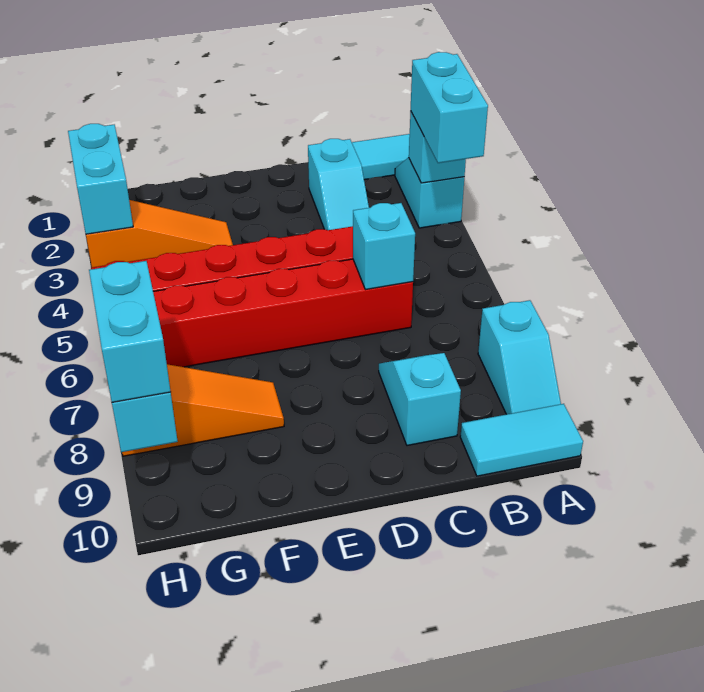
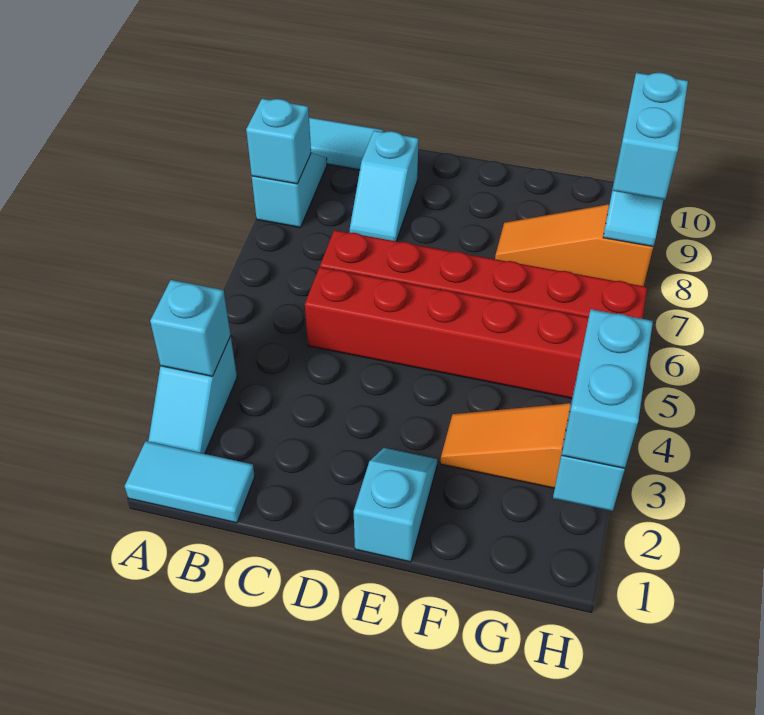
cyan brick A3:A4 level 3 -> cyan brick H2:H3 level 3
cyan slope C2:C3 level 1 top 2 -> cyan slope E1:E2 level 1 top 1
cyan brick C6 level 2 -> cyan brick A8 level 2

